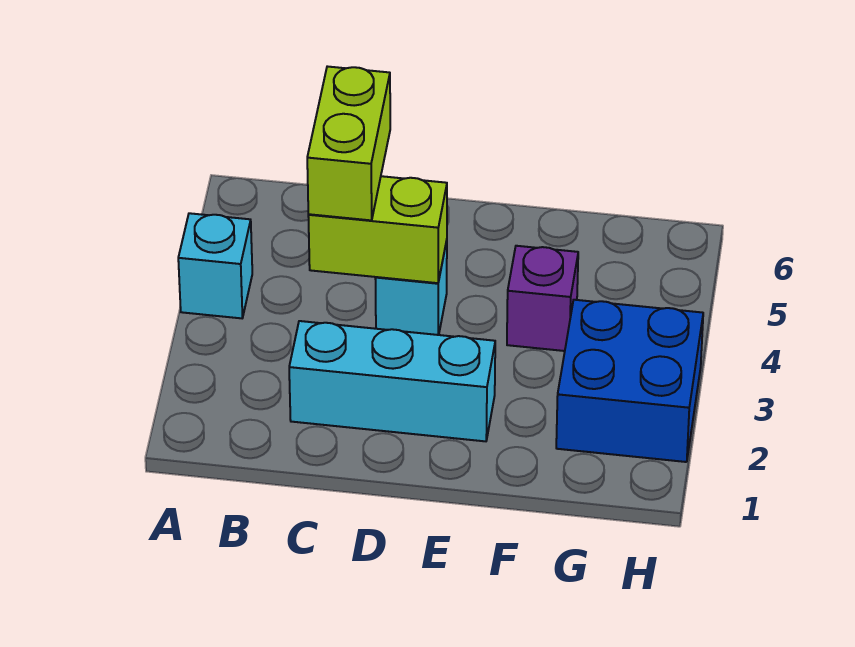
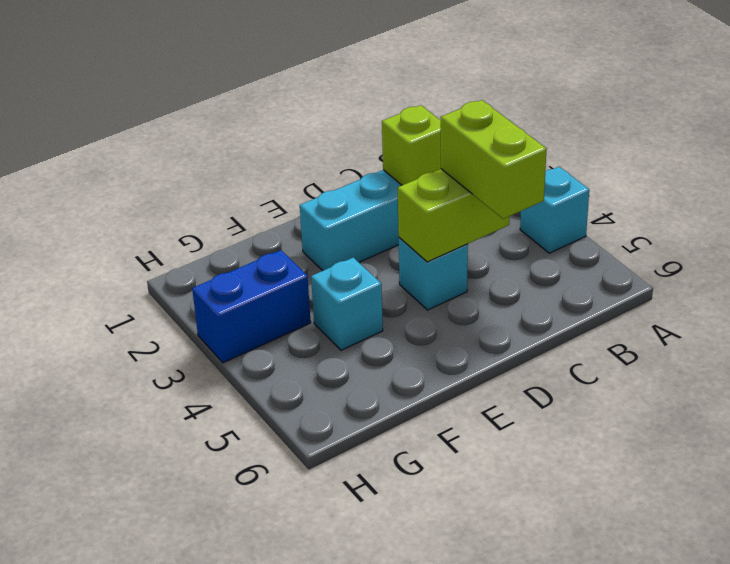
none -> lime brick C2 level 2
purple brick F4 level 1 -> cyan brick F4 level 1
blue brick G2:H3 level 1 -> blue brick G3:H3 level 1

